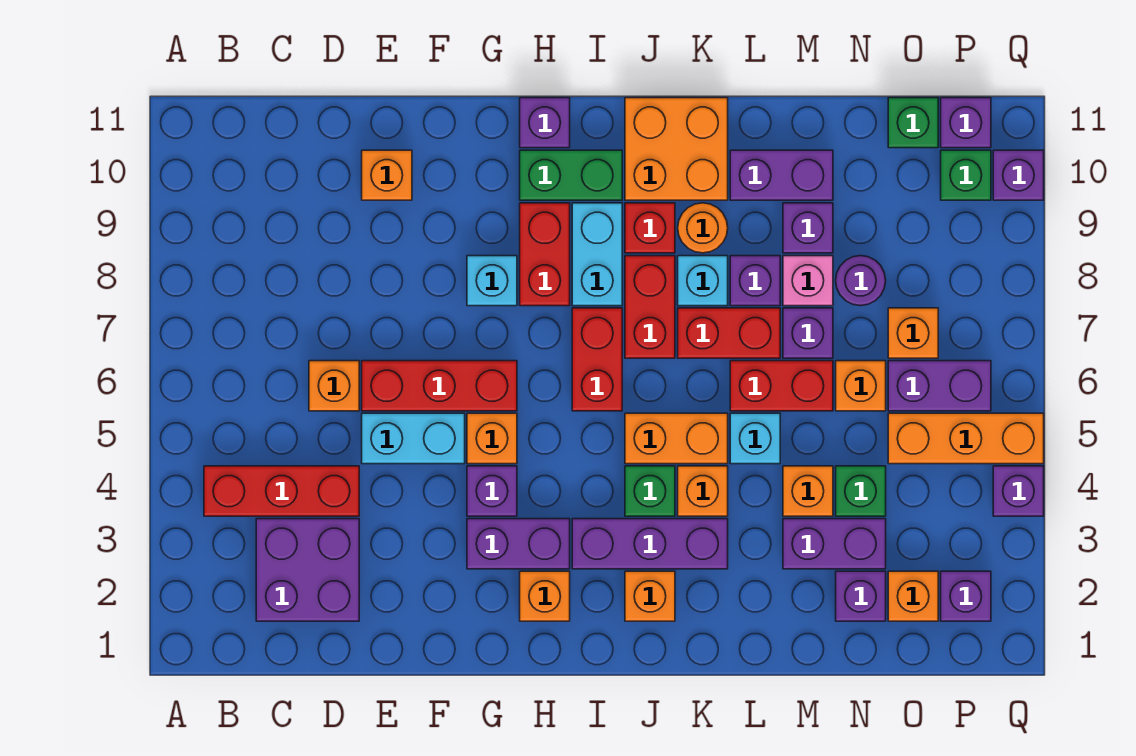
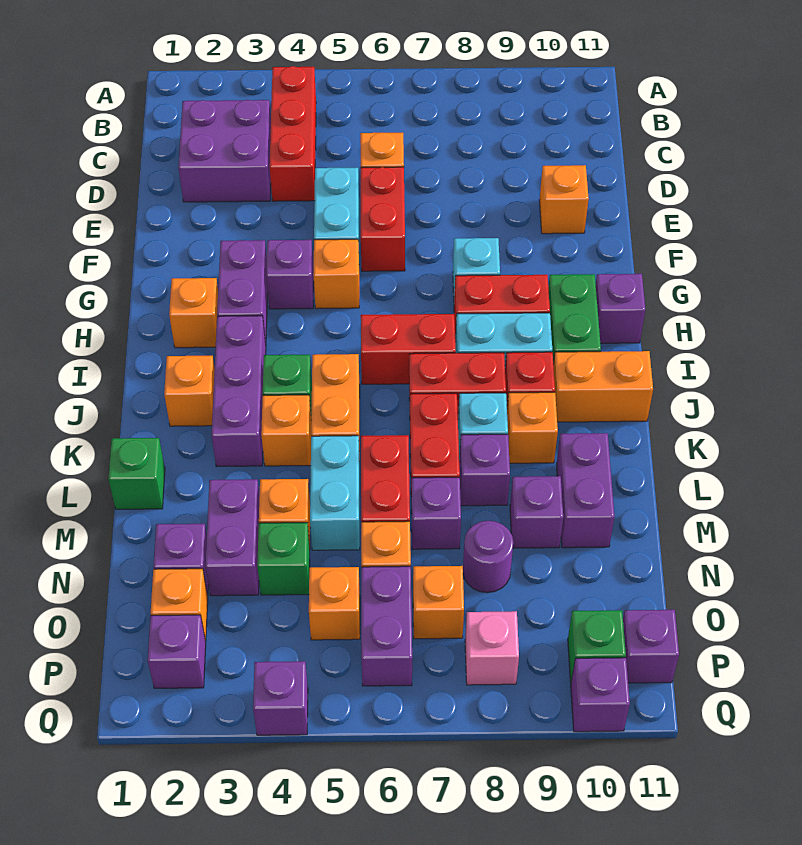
red brick E6:G6 level 1 -> red brick E6:F6 level 1
orange brick J10:K11 level 1 -> orange brick J10:J11 level 1
orange round brick K9 level 1 -> orange brick K9 level 1
cyan brick L5 level 1 -> cyan brick L5:M5 level 1
pink brick M8 level 1 -> pink brick P8 level 1
orange brick O5:Q5 level 1 -> orange brick O5 level 1
green brick O11 level 1 -> green brick L1 level 1

